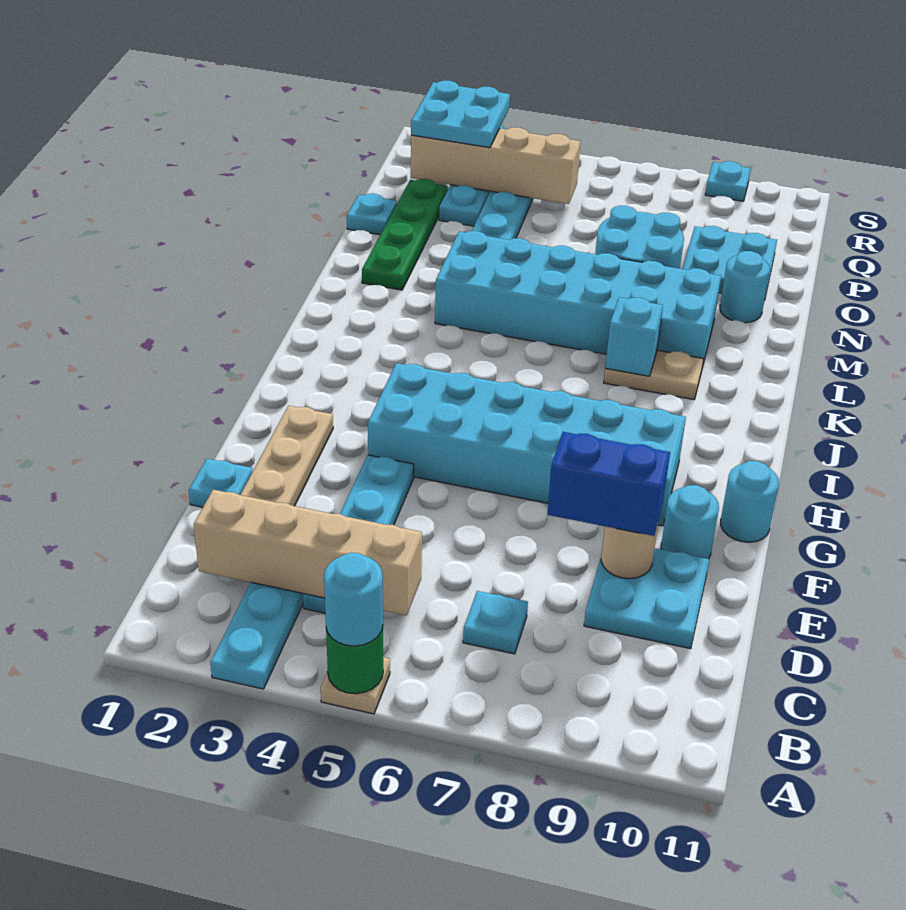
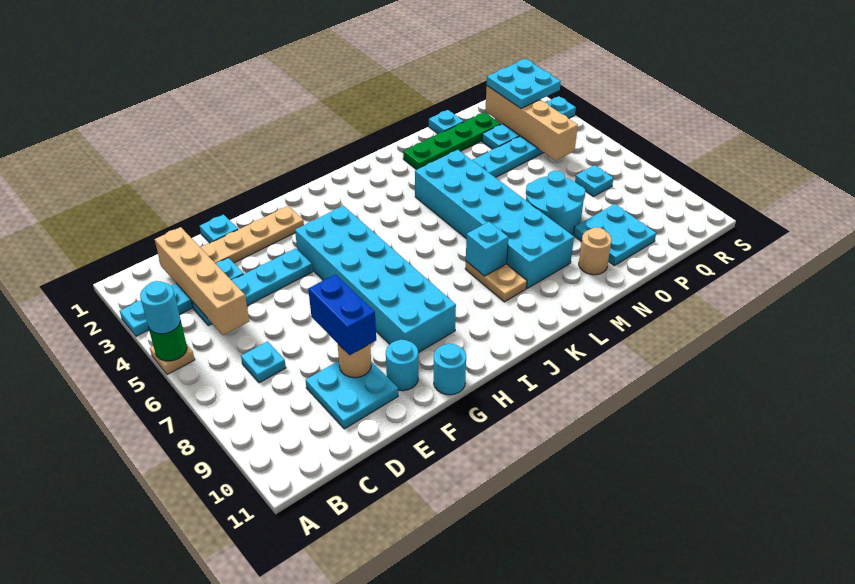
cyan round brick N10 level 1 -> tan round brick N10 level 1
cyan plate S9 level 1 -> cyan plate Q7 level 1

